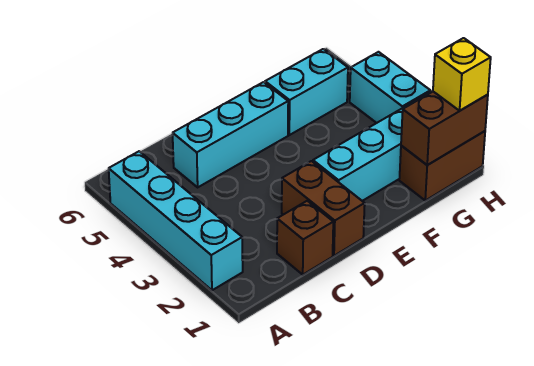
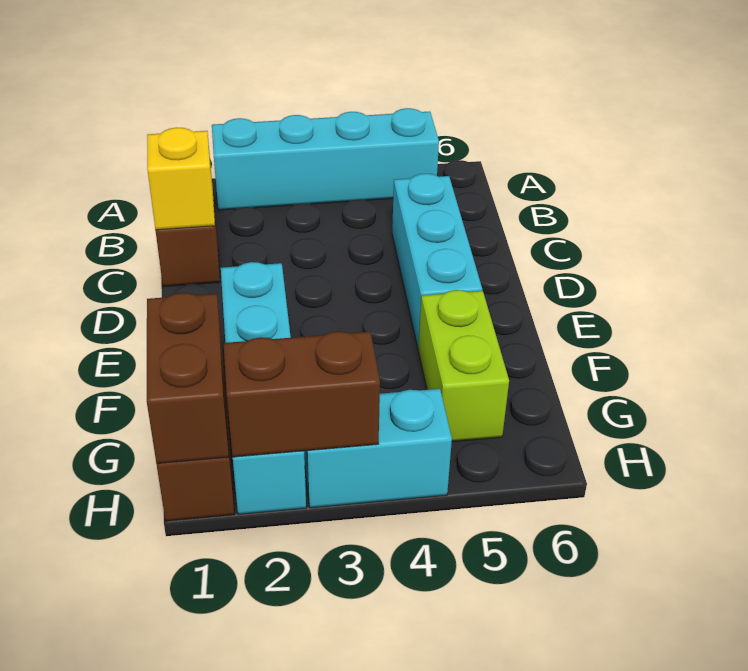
brown brick D1:D2 level 1 -> brown brick H2:H3 level 2
cyan brick F5:G5 level 1 -> lime brick F5:G5 level 1
yellow brick H1 level 3 -> yellow brick C1 level 2

